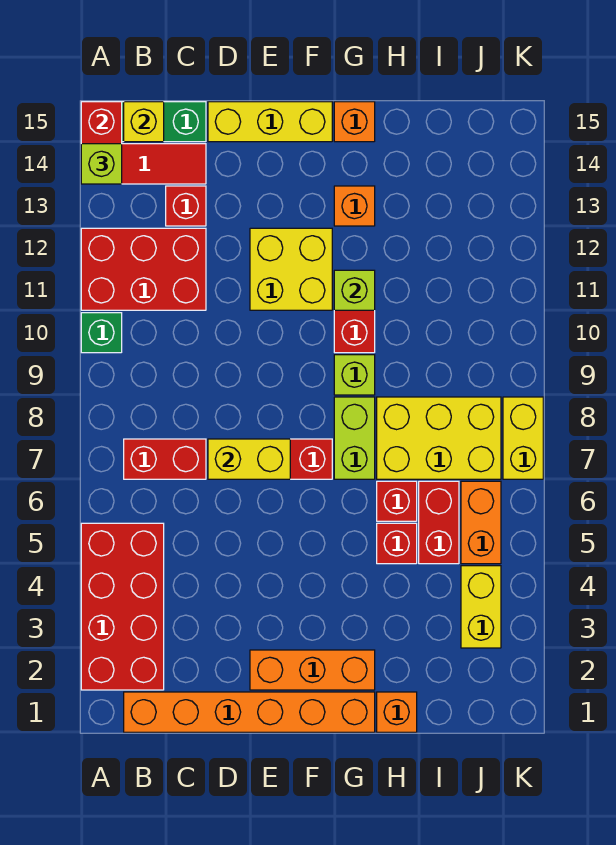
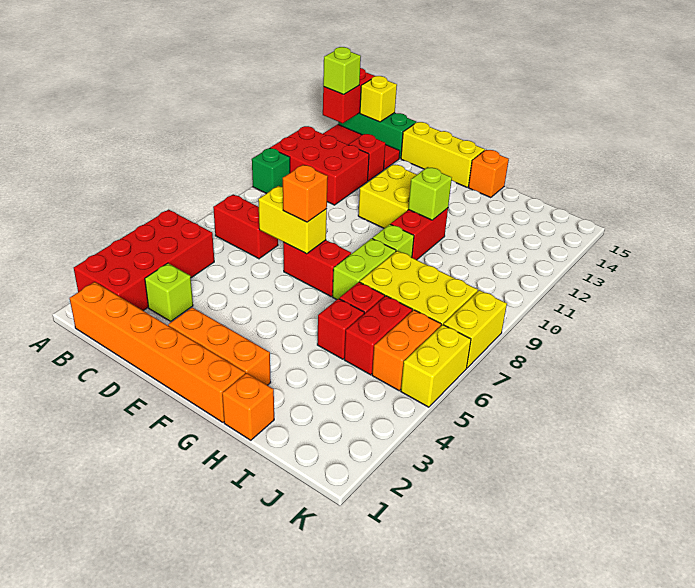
none -> lime brick C3 level 1
orange brick G13 level 1 -> orange brick E7 level 3
yellow brick J3:J4 level 1 -> yellow brick K5:K6 level 1

